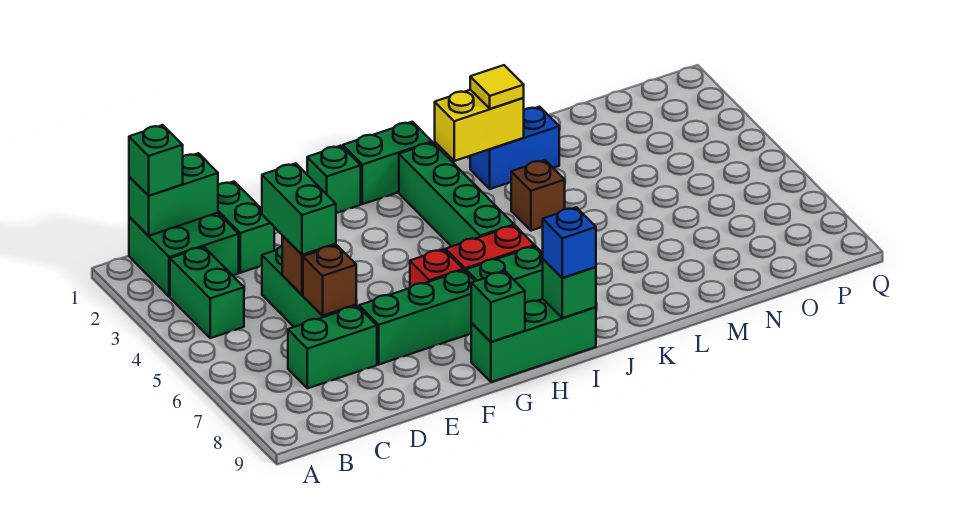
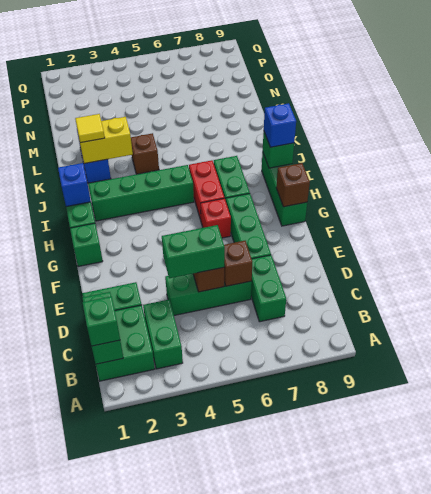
green brick B3:B4 level 1 -> green brick B3:C3 level 1
green brick G9 level 2 -> brown brick G9 level 2
none -> blue brick I1 level 2
yellow brick J2:K2 level 2 -> yellow brick K2:K3 level 2

